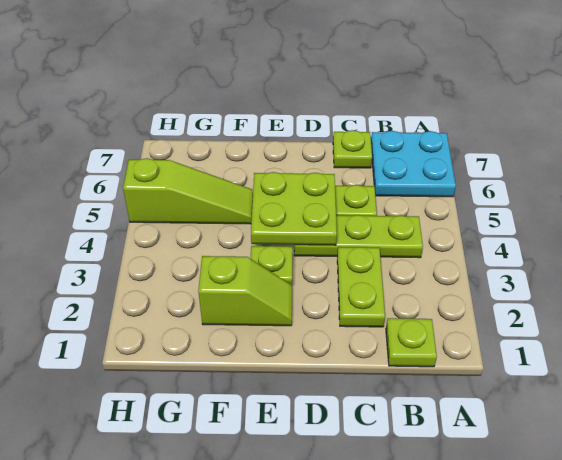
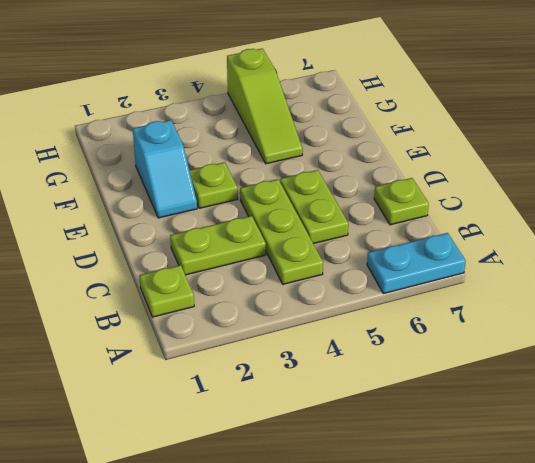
cyan plate A6:B7 level 1 -> cyan plate A6:A7 level 1
lime plate D4:E5 level 2 -> none
lime slope E2:F2 level 1 top F -> cyan slope E2:F2 level 1 top F

